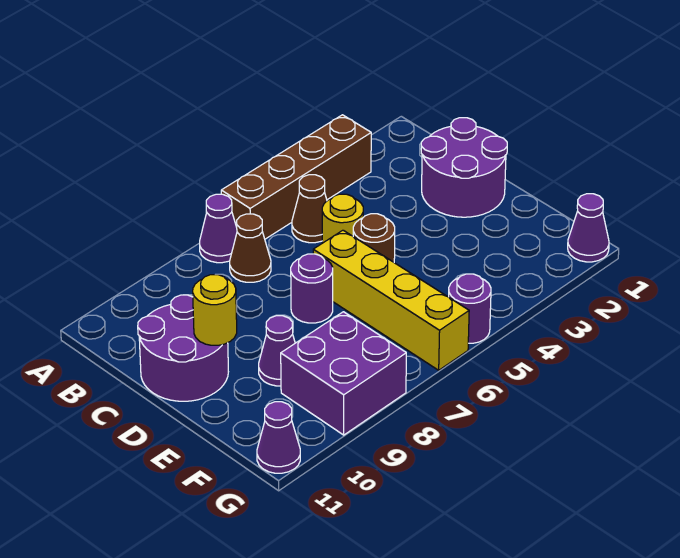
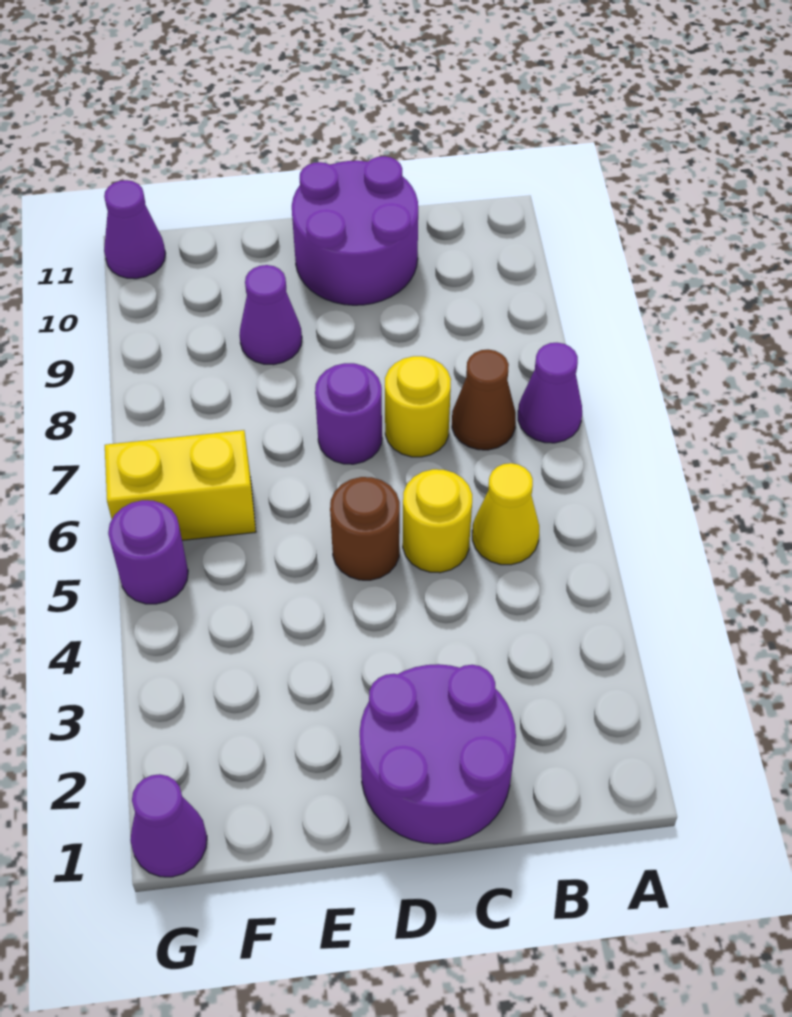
brown brick A3:A6 level 1 -> none
brown cone B5 level 1 -> yellow cone B5 level 1
yellow brick D6:G6 level 1 -> yellow brick F6:G6 level 1
yellow round brick D10 level 2 -> yellow round brick C7 level 1
purple brick F8:G9 level 1 -> none

